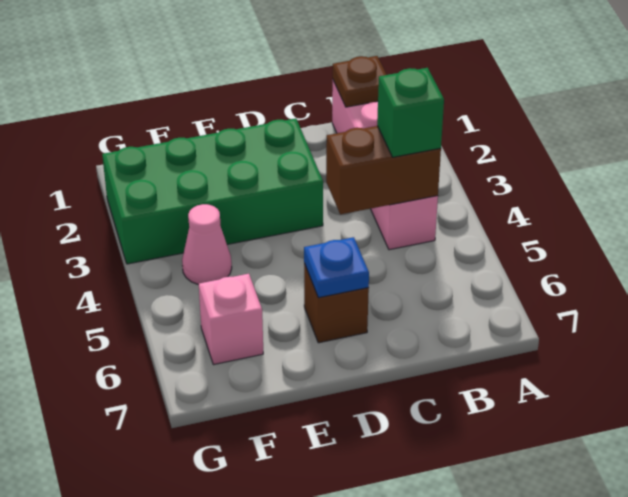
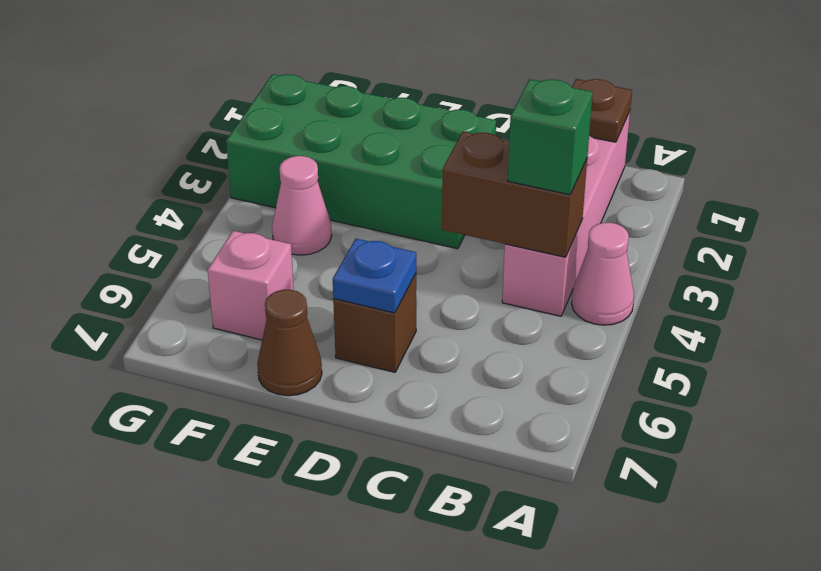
none -> pink cone A4 level 1
none -> brown cone E7 level 1

